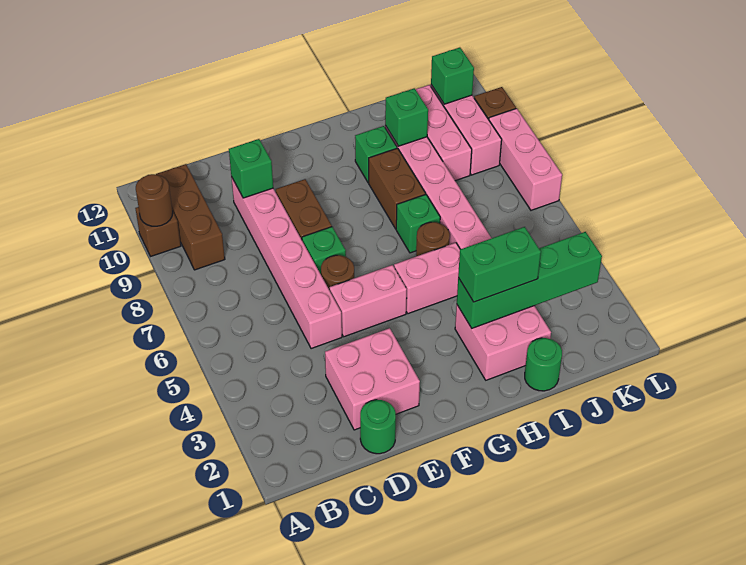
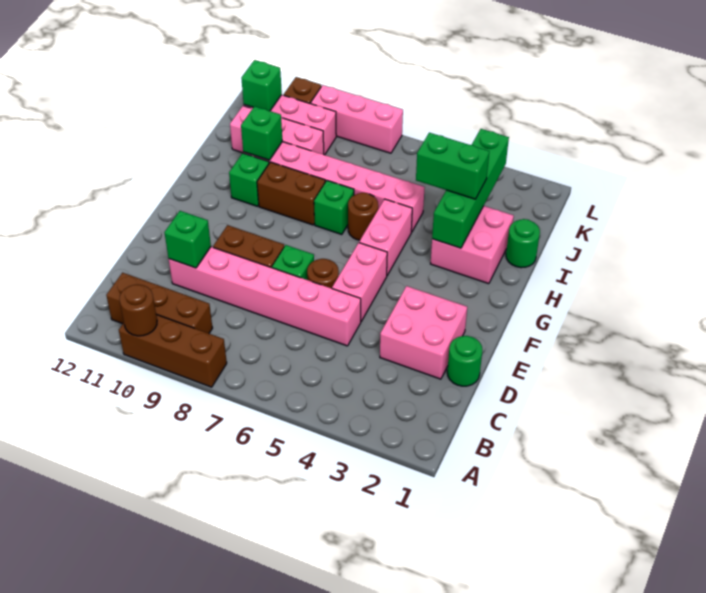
brown brick A10 level 1 -> brown brick A8:A10 level 1
green brick H3:I3 level 3 -> green brick I3:I4 level 3

